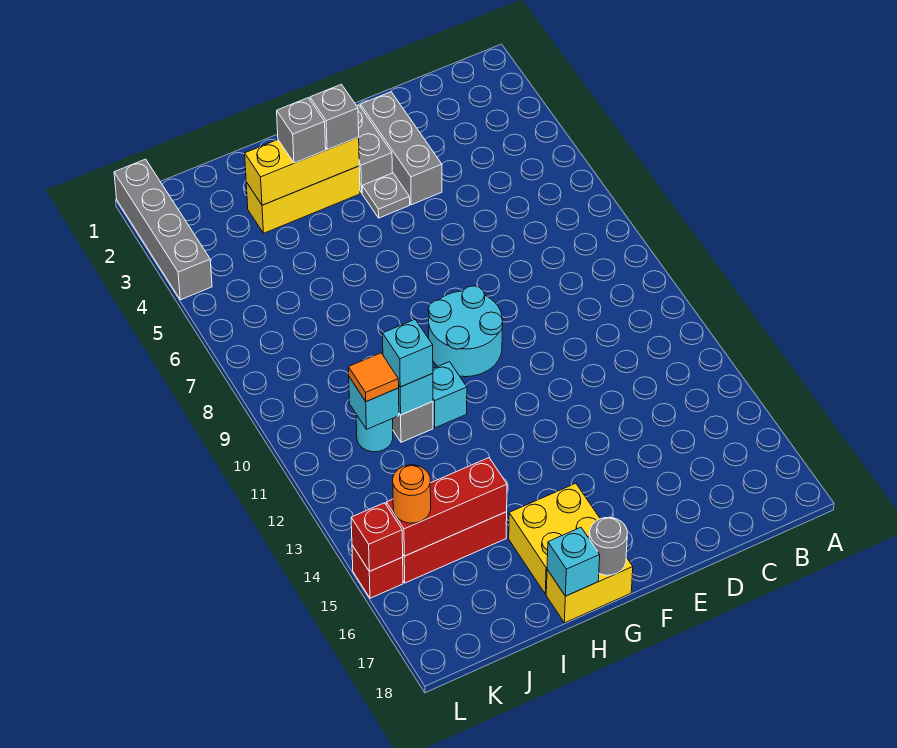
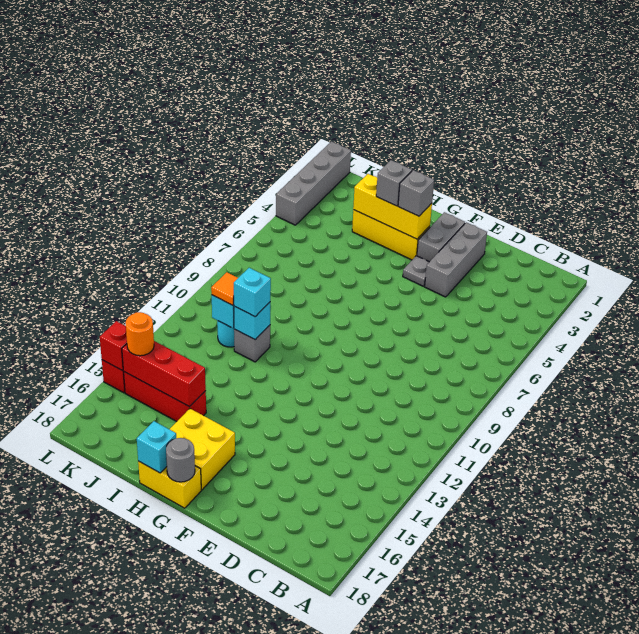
cyan round brick F9:G10 level 1 -> none
cyan brick H11 level 1 -> none

